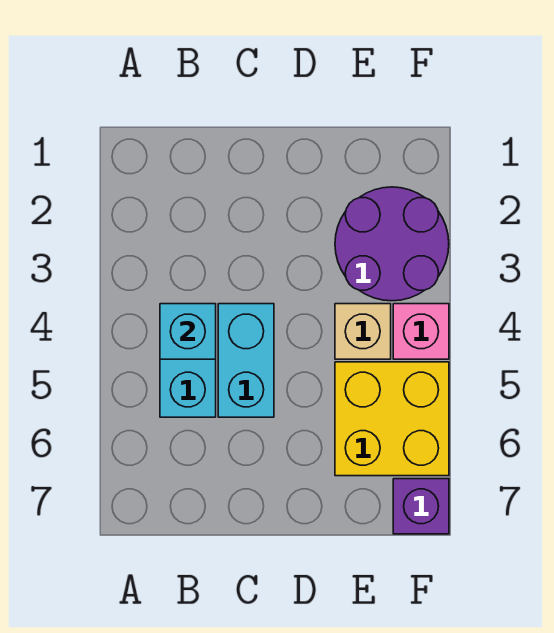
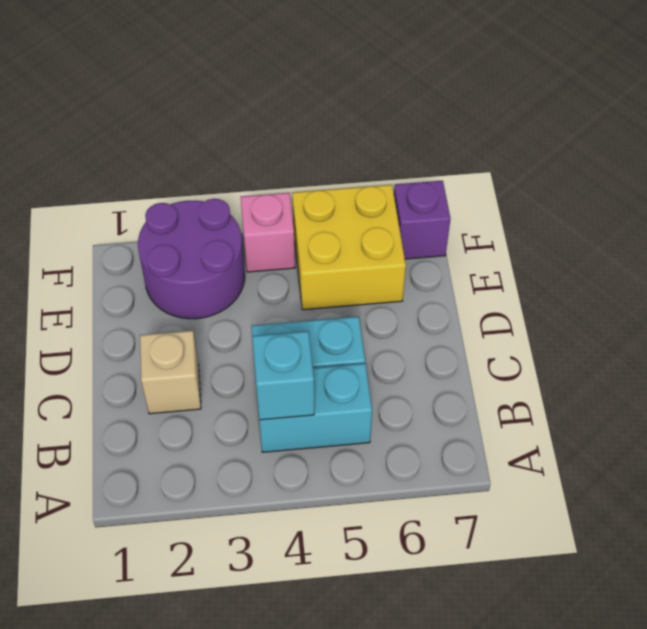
tan brick E4 level 1 -> tan brick C2 level 1

